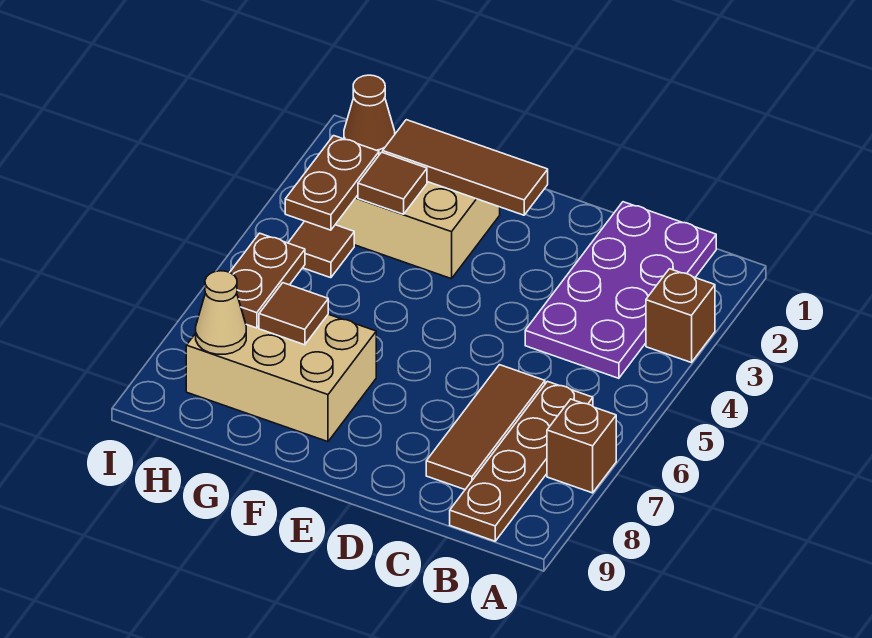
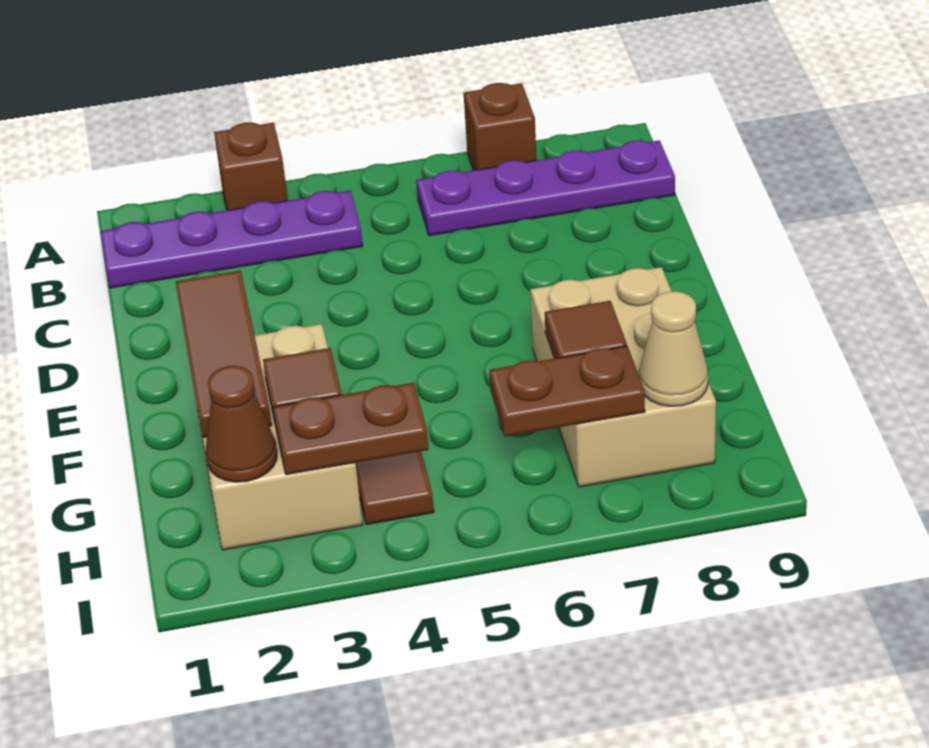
purple plate B1:C4 level 1 -> purple plate B1:B4 level 1
brown plate B6:B9 level 1 -> purple plate B6:B9 level 1
brown tile C6:C8 level 1 -> none

